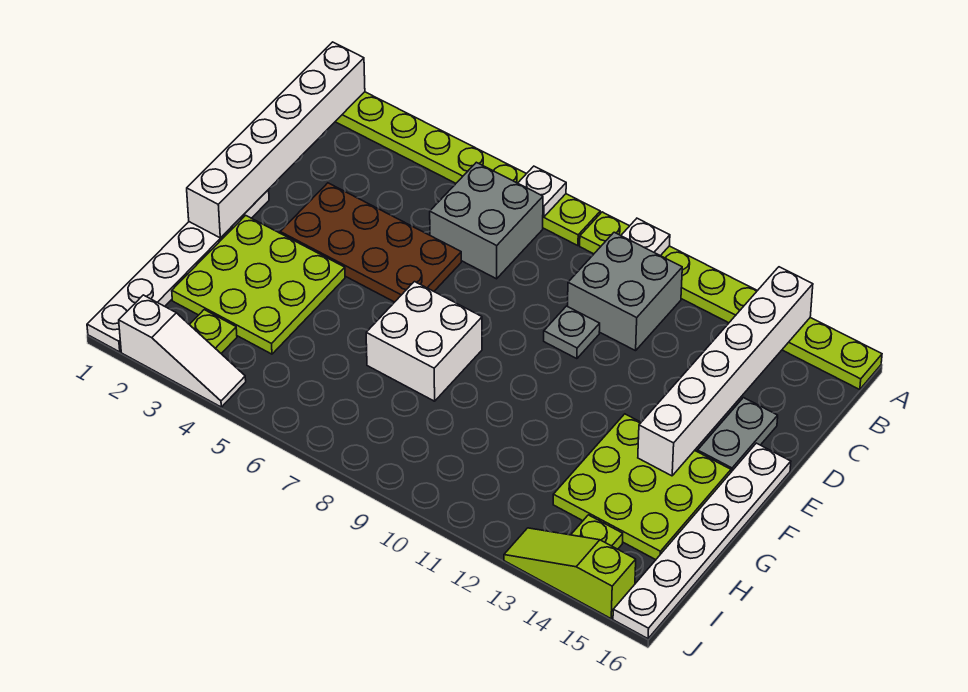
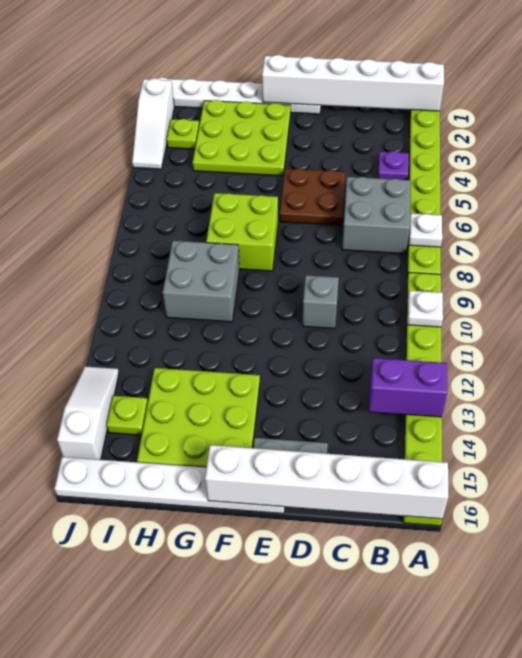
none -> purple brick A13:B13 level 2
white brick A14:F14 level 2 -> white brick A16:F16 level 2
none -> purple plate B4 level 1
grey brick B10:C11 level 1 -> grey brick G9:H10 level 1
brown plate D3:E6 level 1 -> brown plate D5:E6 level 1
grey plate D10 level 1 -> grey brick D10 level 1
white brick F7:G8 level 1 -> lime brick F7:G8 level 1
lime slope J13:J15 level 1 top 15 -> white slope J13:J15 level 1 top 15

